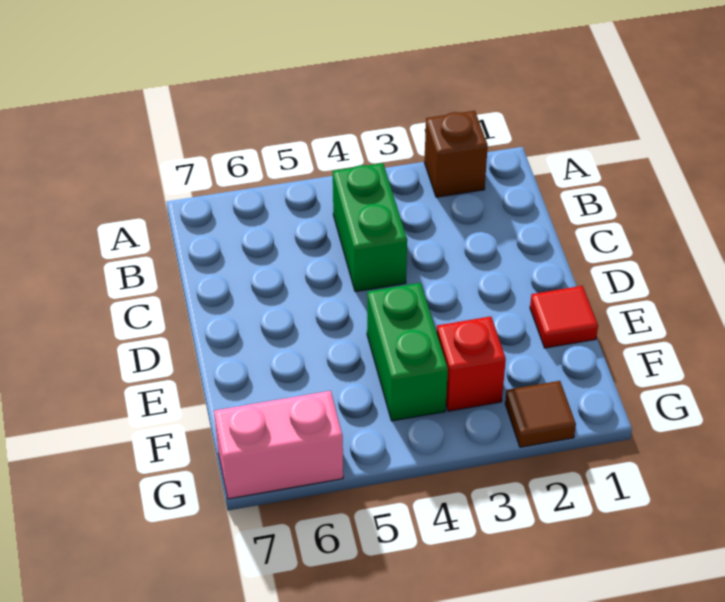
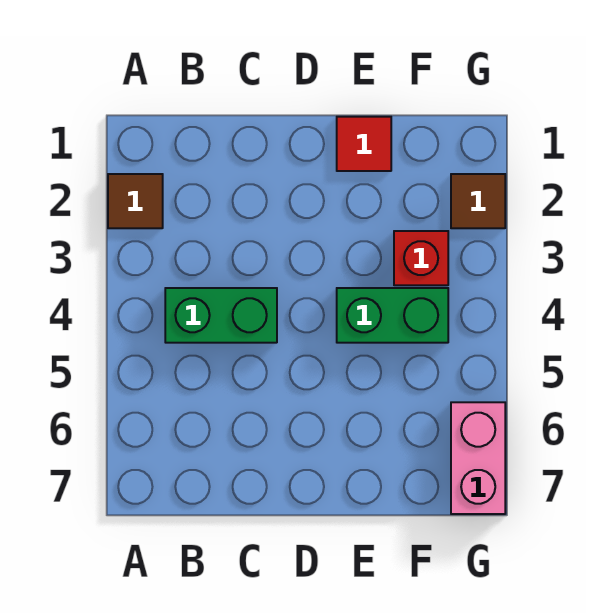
brown brick A2 level 1 -> brown tile A2 level 1

